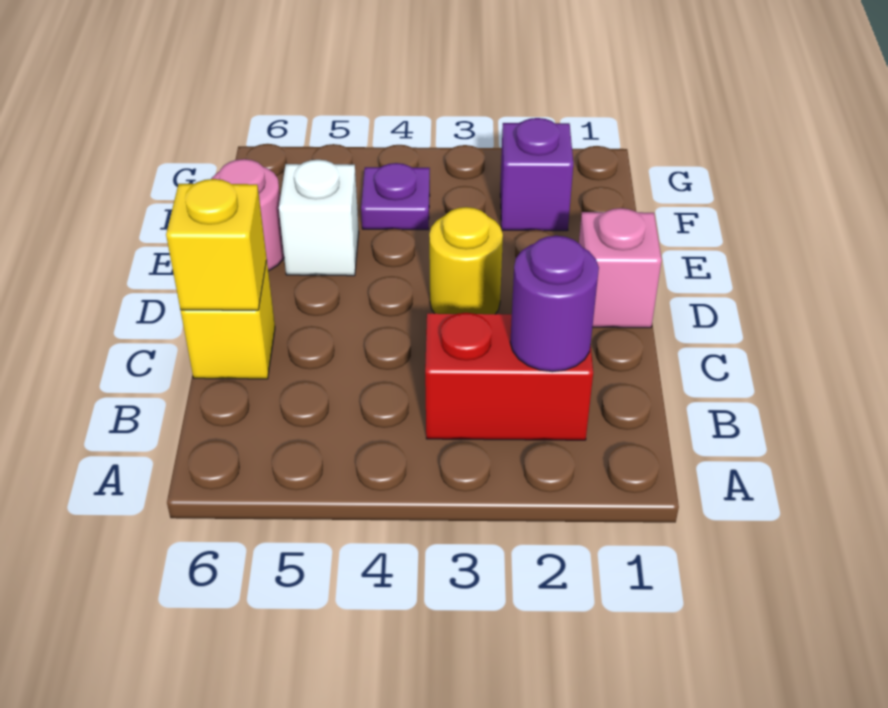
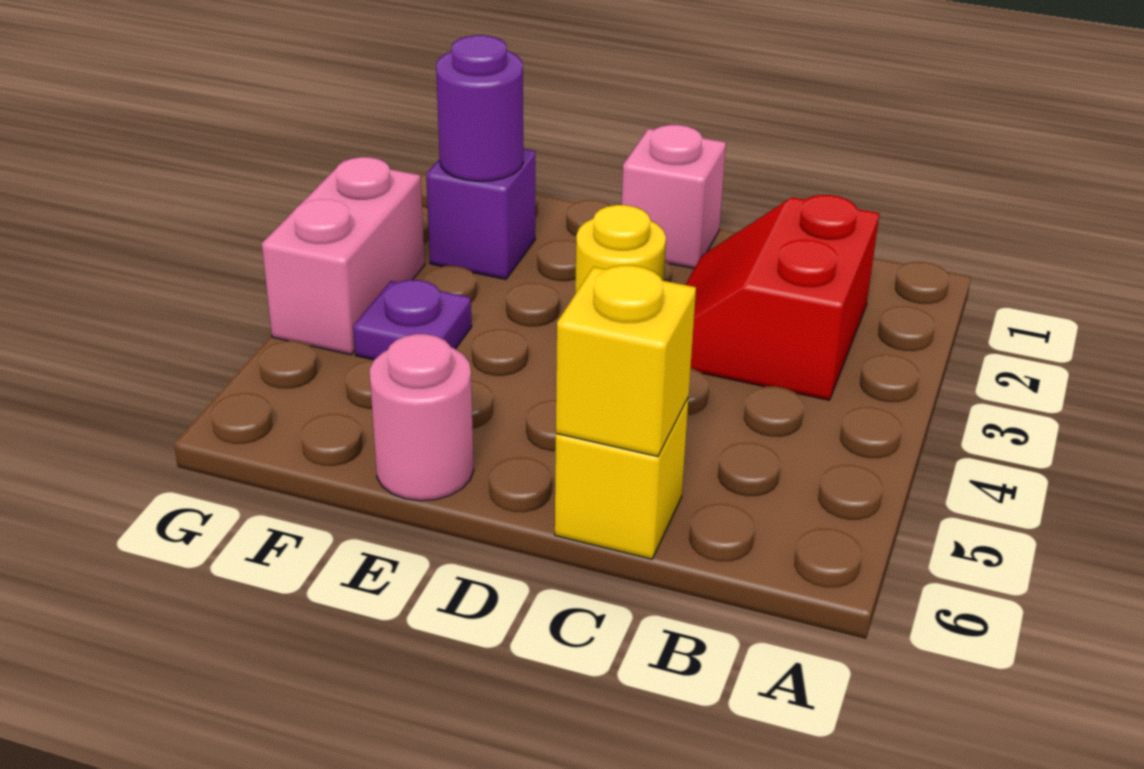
purple round brick B2 level 2 -> purple round brick F2 level 2
white brick E5 level 1 -> none
none -> pink brick G3:G4 level 1

